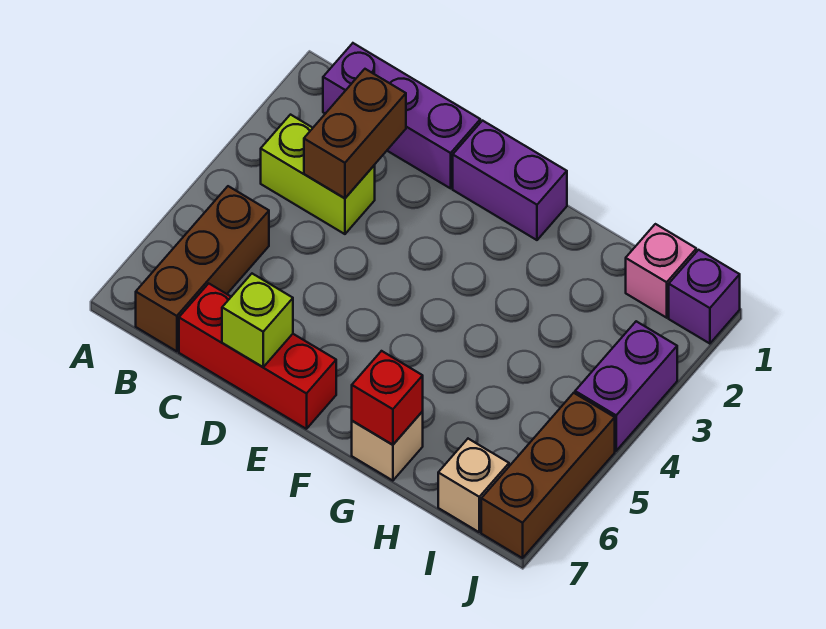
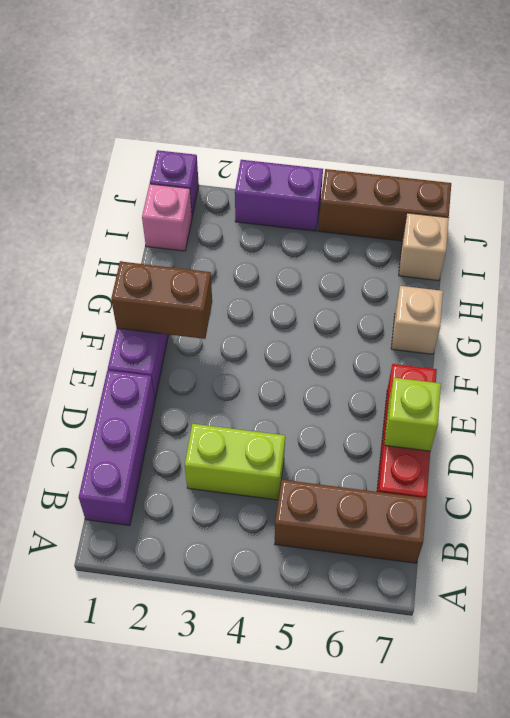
lime brick B3:C3 level 1 -> lime brick C3:C4 level 1
brown brick C2:C3 level 2 -> brown brick F1:F2 level 2
red brick G7 level 2 -> none

